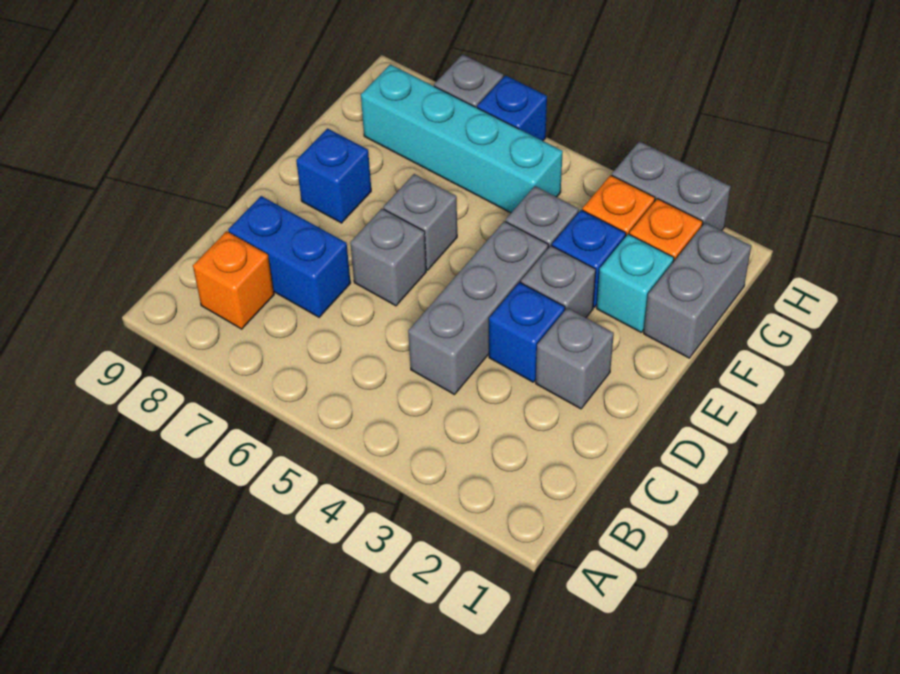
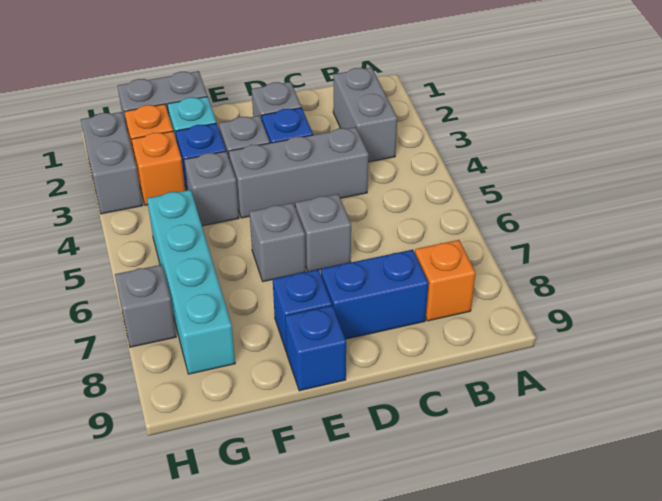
none -> grey brick B2:B3 level 1
blue brick C7:C8 level 1 -> blue brick C8:D8 level 1
blue brick H6 level 1 -> blue brick E9 level 1

